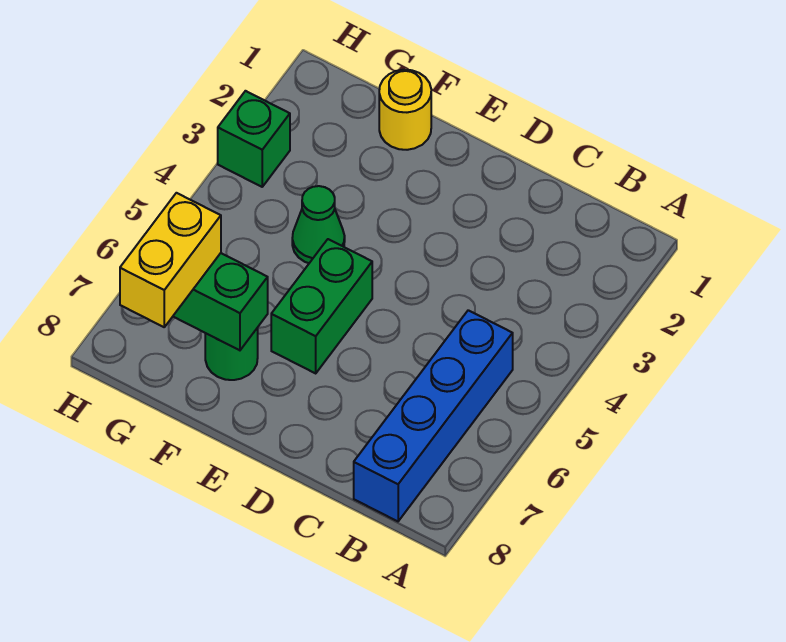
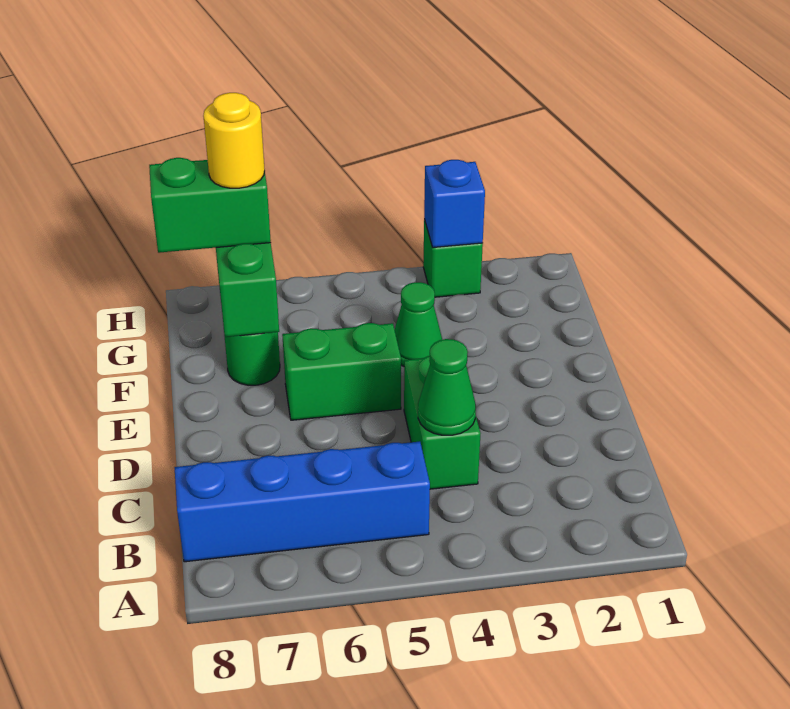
none -> green brick C4:D4 level 1
none -> green cone C4 level 2
yellow round brick F1 level 1 -> yellow round brick G7 level 4
yellow brick G7:G8 level 3 -> green brick G7:G8 level 3
none -> blue brick H3 level 2

